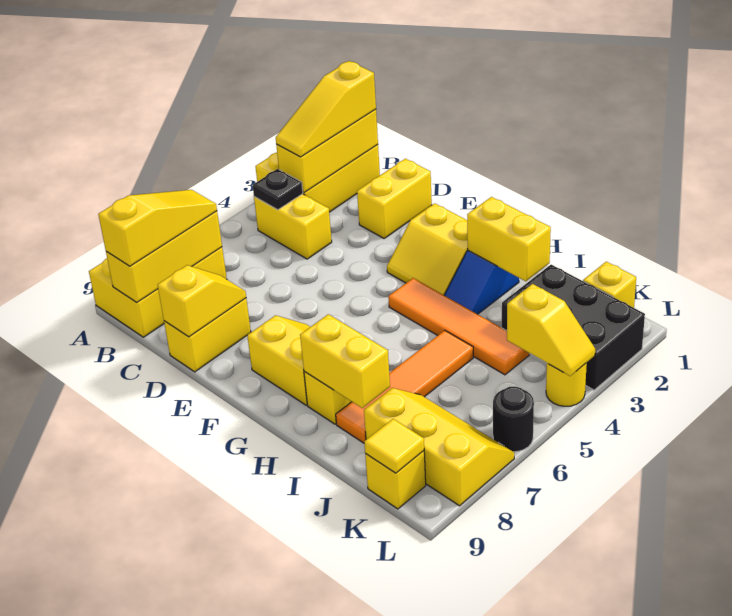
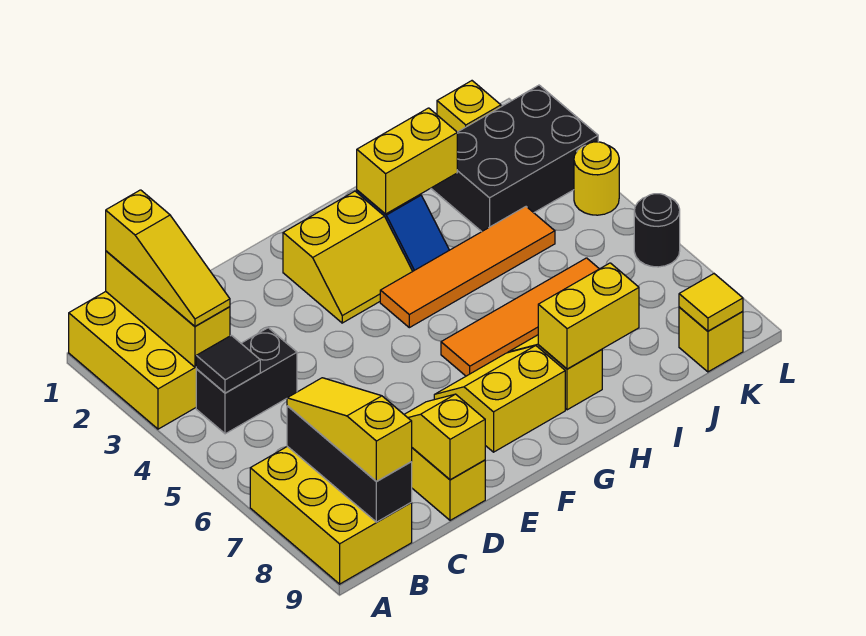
yellow brick B4:C4 level 1 -> black brick B4:C4 level 1
black plate B4 level 2 -> black tile B4 level 2
yellow brick B7:B9 level 2 -> black brick B7:B9 level 2
yellow brick D1:D2 level 1 -> none
orange tile I5:I8 level 1 -> orange tile G6:J6 level 1
yellow slope J7:L8 level 1 top 8 -> none
yellow slope K4:L4 level 2 top K -> none

